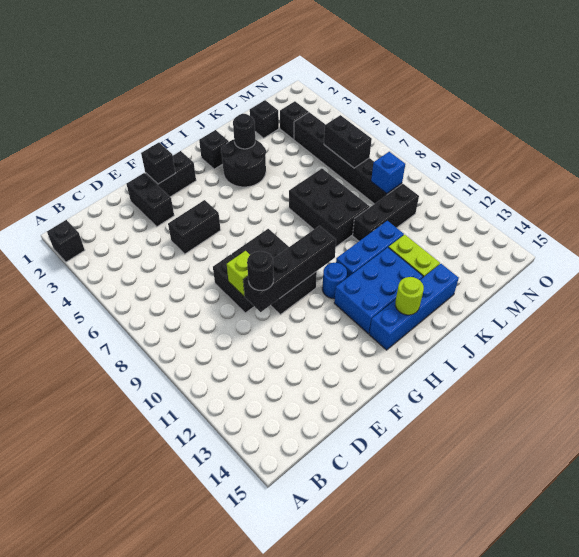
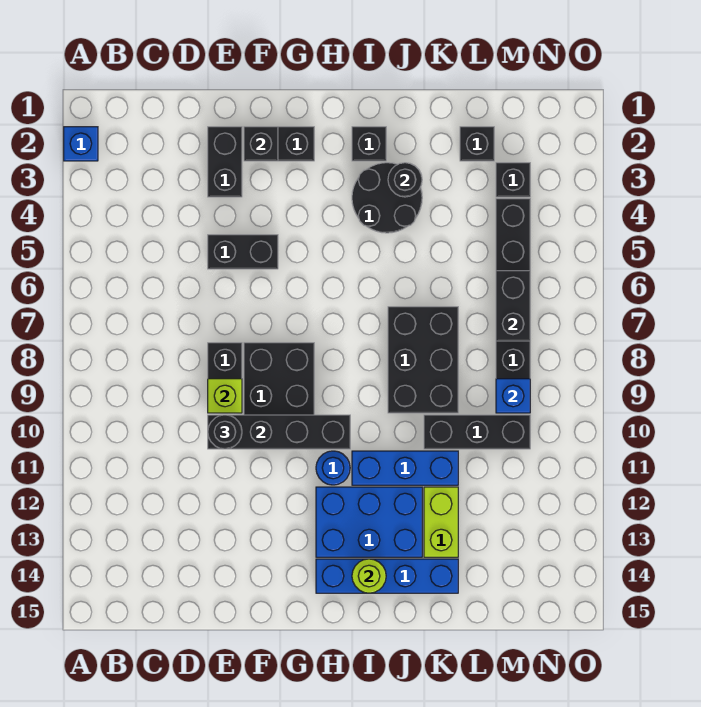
black brick A2 level 1 -> blue brick A2 level 1

